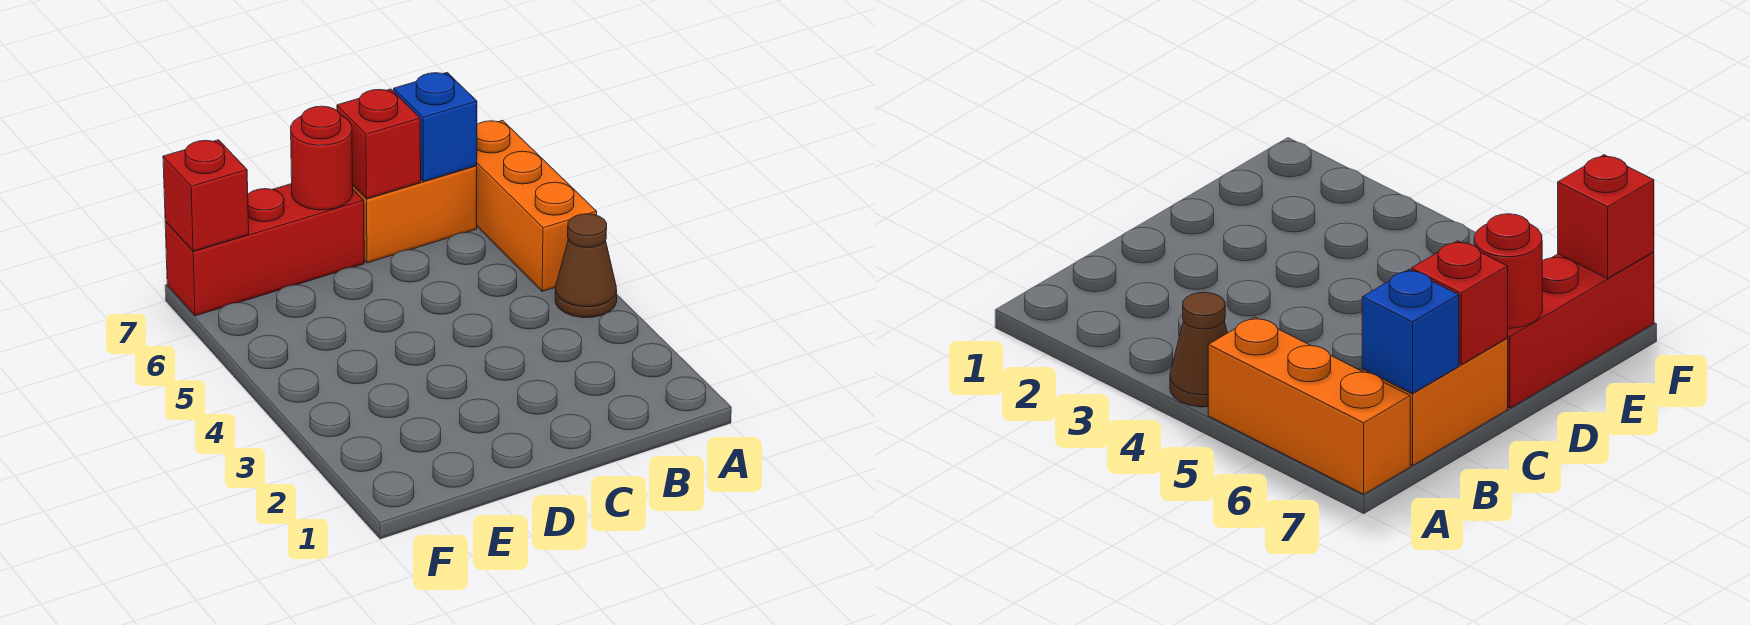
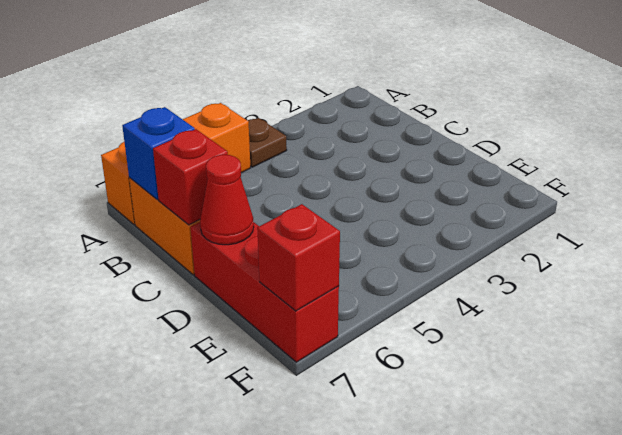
brown cone A4 level 1 -> brown plate A4 level 1
red round brick D7 level 2 -> red cone D7 level 2

